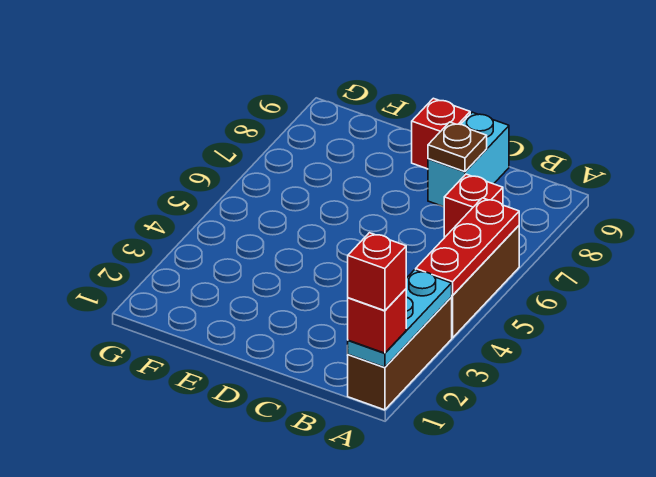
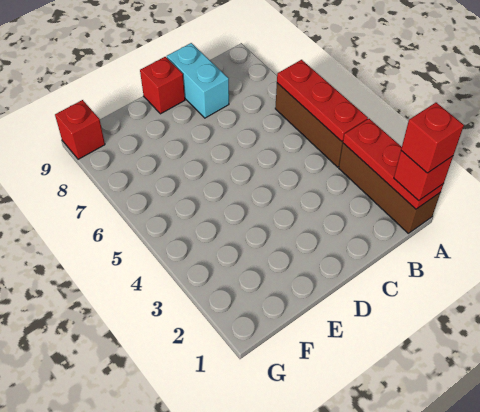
cyan plate A1:A3 level 2 -> red plate A1:A3 level 2
red brick B7 level 1 -> red brick G9 level 1
brown plate C8 level 2 -> none

